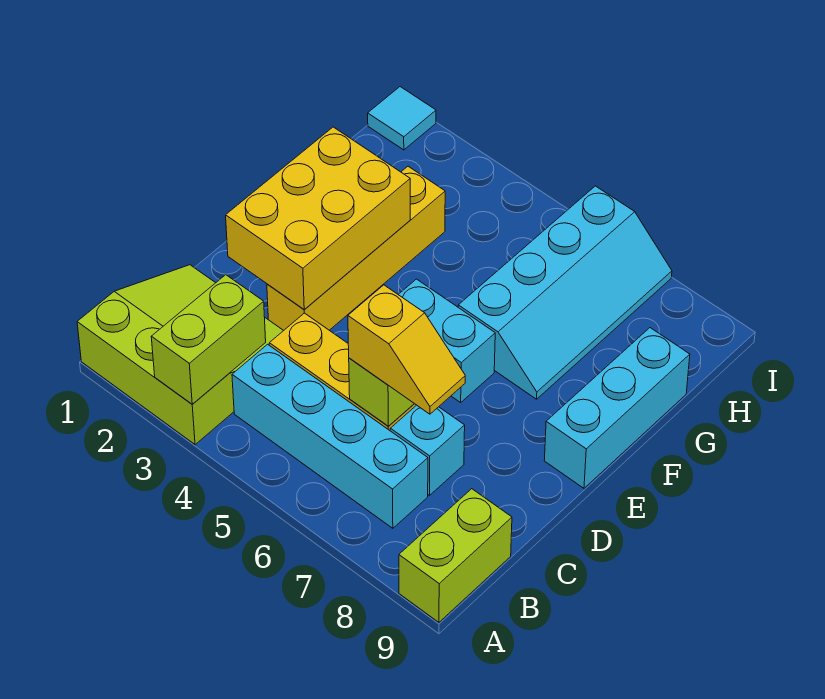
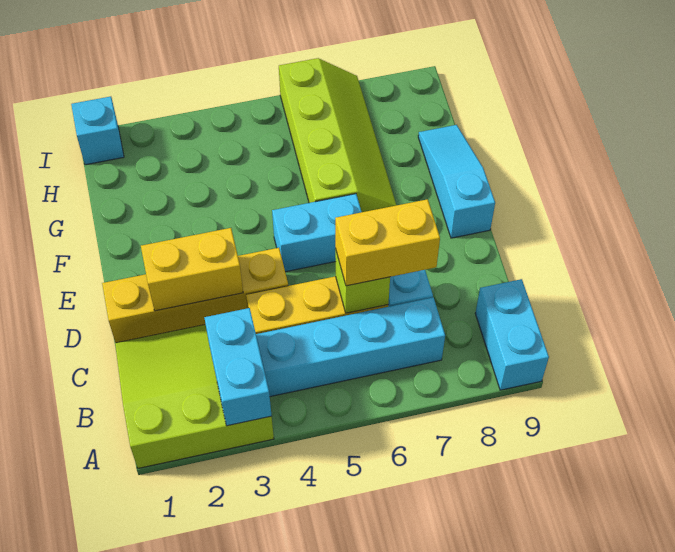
lime brick A3:B3 level 2 -> cyan brick A3:B3 level 2
lime brick A9:B9 level 1 -> cyan brick A9:B9 level 1
yellow slope C6:C7 level 3 top 6 -> yellow brick C6:C7 level 3
yellow brick D2:F3 level 2 -> yellow brick D2:D3 level 2
yellow brick D3:G3 level 1 -> yellow brick D1:D4 level 1
cyan brick E9:G9 level 1 -> cyan slope E9:G9 level 1 top E
cyan slope F6:I7 level 1 top 6 -> lime slope F6:I7 level 1 top 6
cyan tile I1 level 1 -> cyan brick I1 level 1

